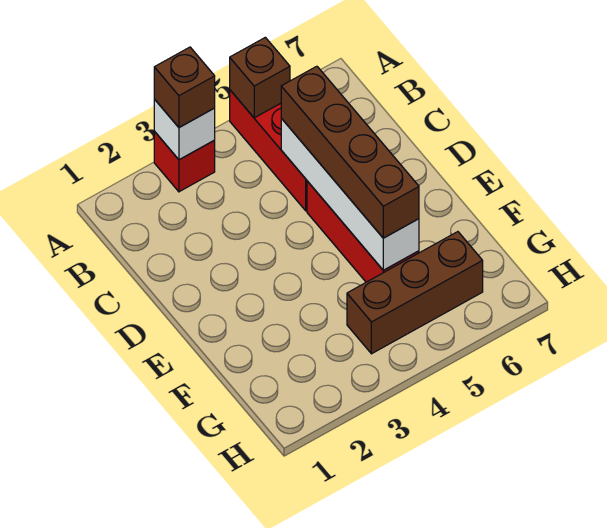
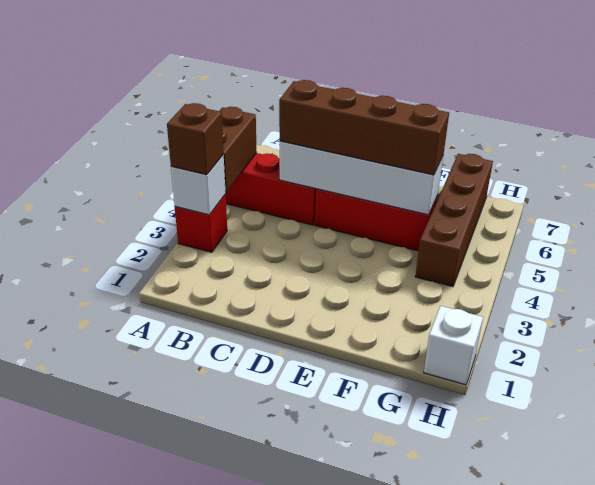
brown brick A5 level 2 -> brown brick A4:A5 level 2
brown brick G4:G6 level 1 -> brown brick G4:G7 level 1
none -> white brick H1 level 1

